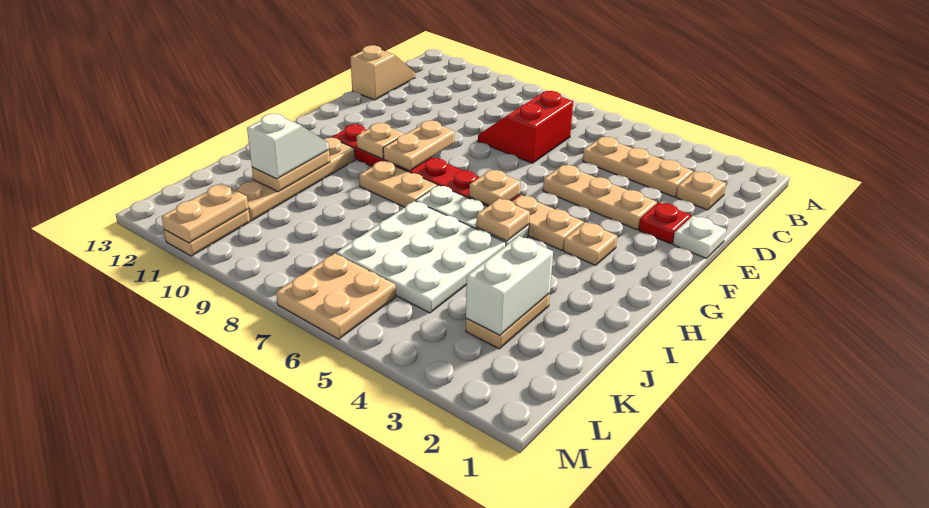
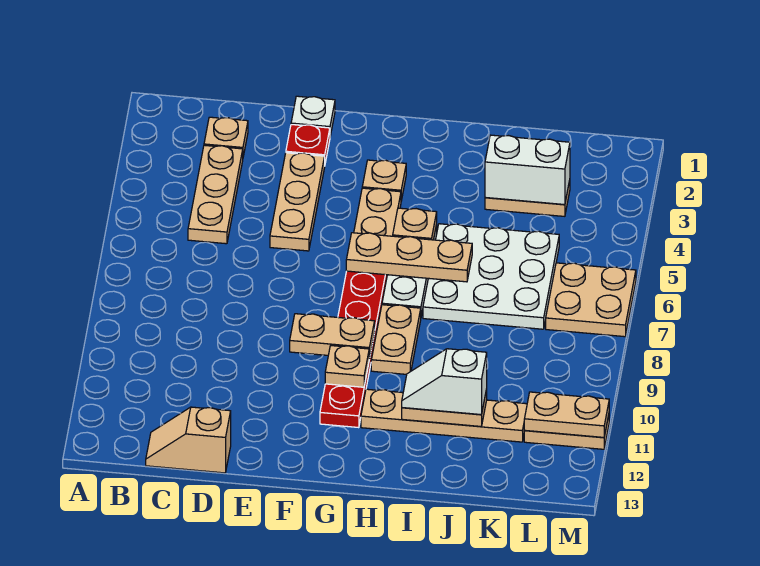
red slope C7:D8 level 1 top 7 -> none
tan plate G6 level 2 -> tan plate G6:I6 level 2

